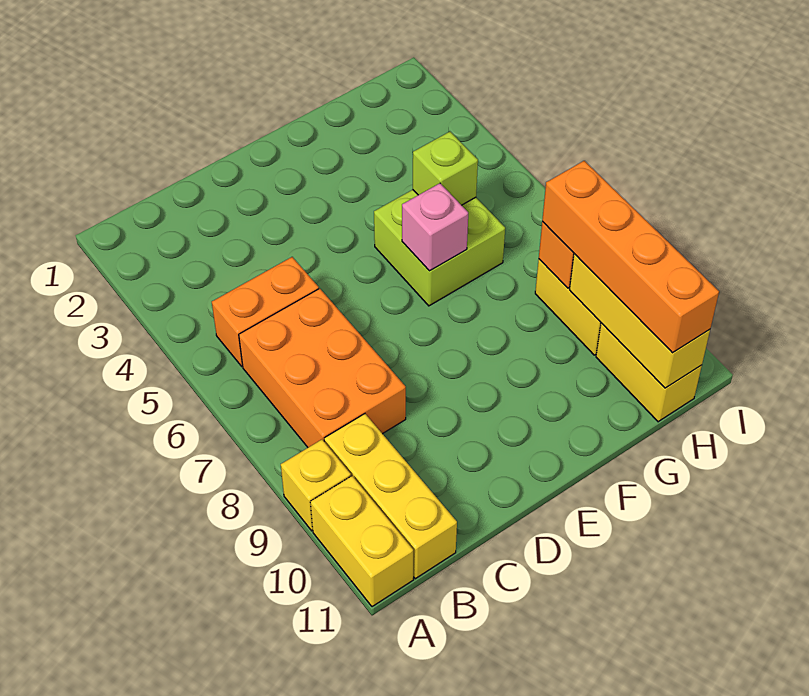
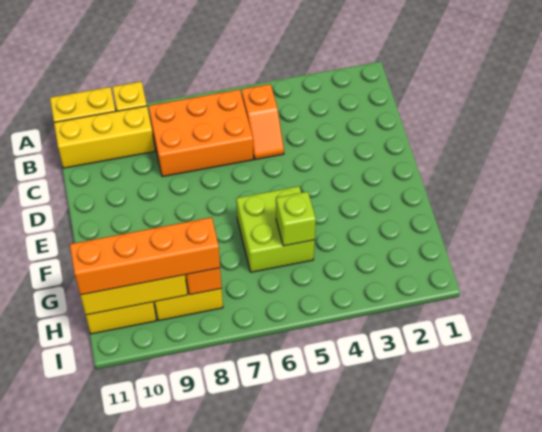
orange brick B5:C5 level 1 -> orange slope B5:C5 level 1 top B
pink brick F6 level 2 -> none

